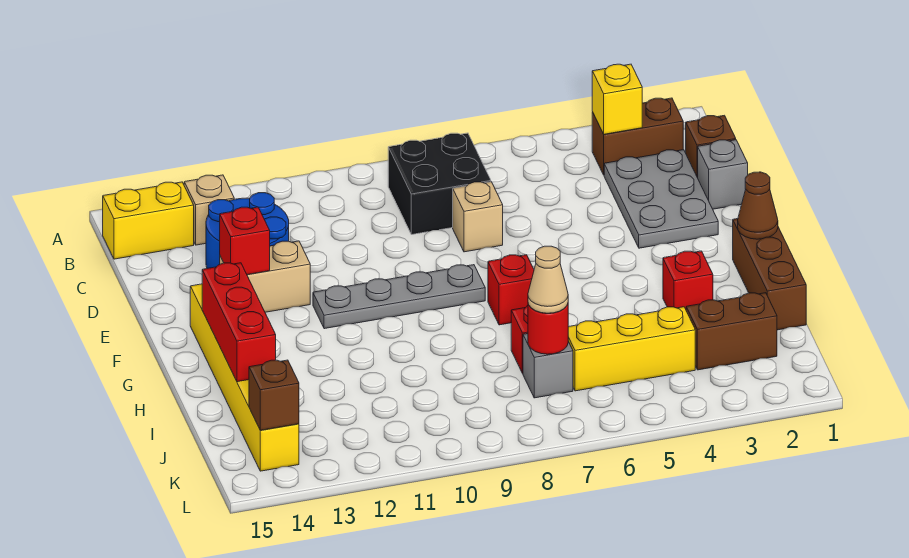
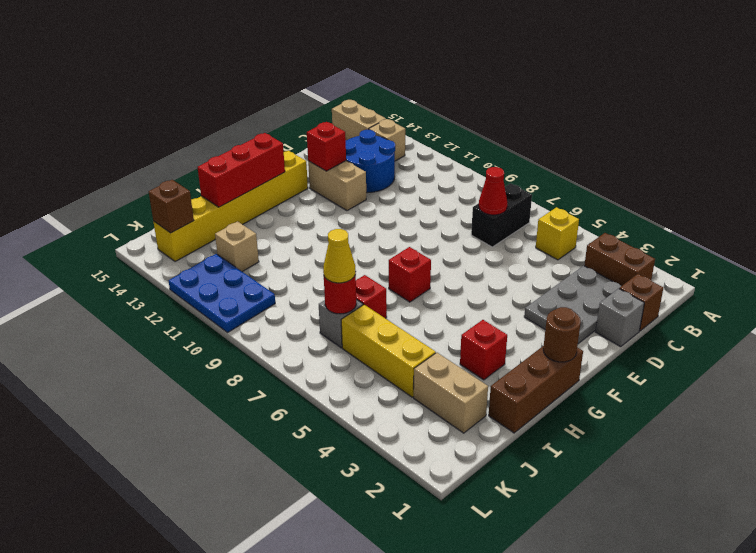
yellow brick B3 level 2 -> yellow brick B5 level 1
black brick B7:C8 level 1 -> black brick B7:C7 level 1
yellow brick B14:B15 level 1 -> tan brick B14:B15 level 1
none -> red cone C7 level 2
tan brick D7 level 1 -> tan brick J12 level 1
grey plate F8:F11 level 1 -> none
brown cone G1 level 2 -> brown round brick G1 level 2
brown brick J2:J3 level 1 -> tan brick J2:J3 level 1
tan cone J7 level 3 -> yellow cone J7 level 3
none -> blue plate K10:L12 level 1

